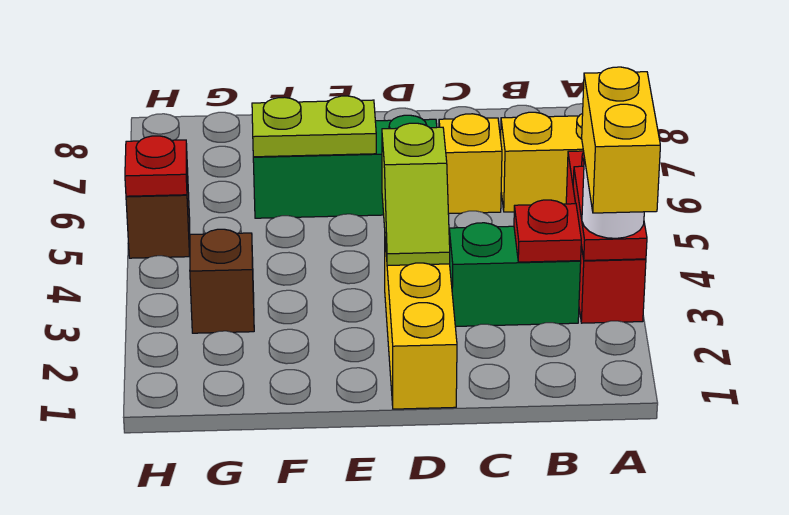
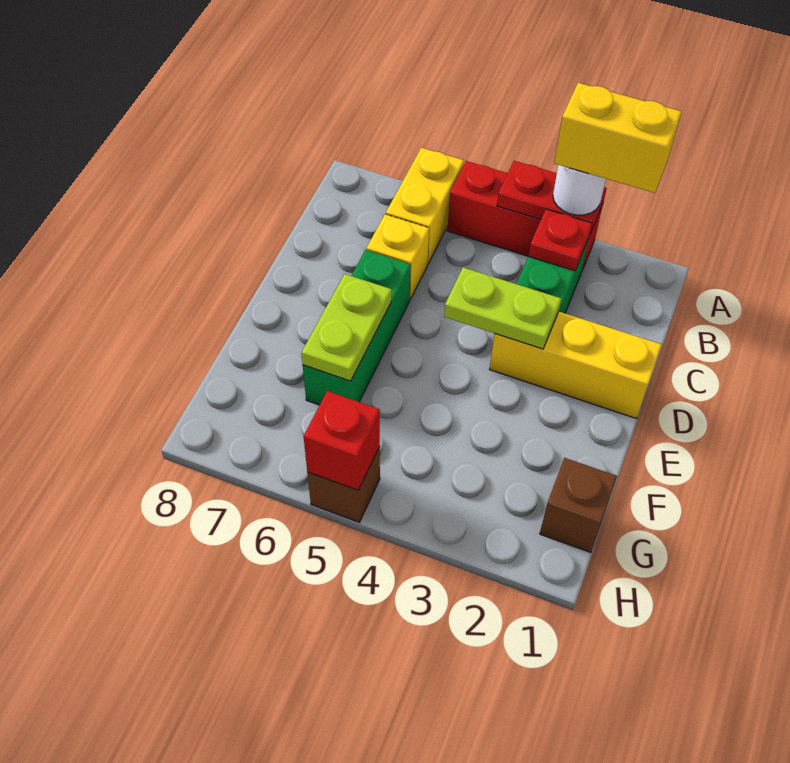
lime slope D3:D4 level 2 top 4 -> lime plate D3:D4 level 2
brown brick G3 level 1 -> brown brick G1 level 1
red plate H5 level 2 -> red brick H5 level 2

